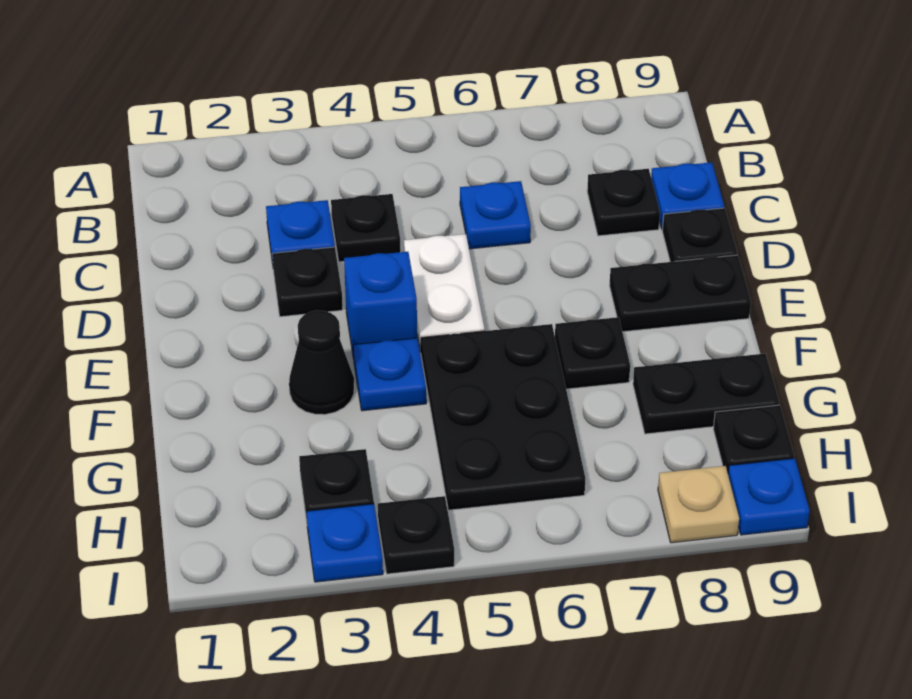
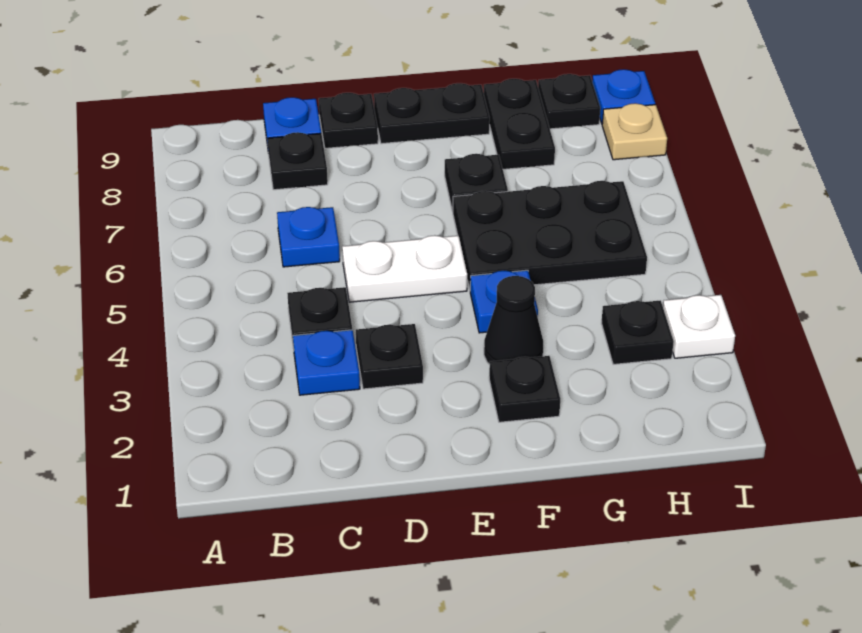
blue brick E4 level 1 -> none
black plate E8:E9 level 1 -> black plate E9:F9 level 1
blue plate I3 level 1 -> white plate I3 level 1
black plate I4 level 1 -> black plate F2 level 1

